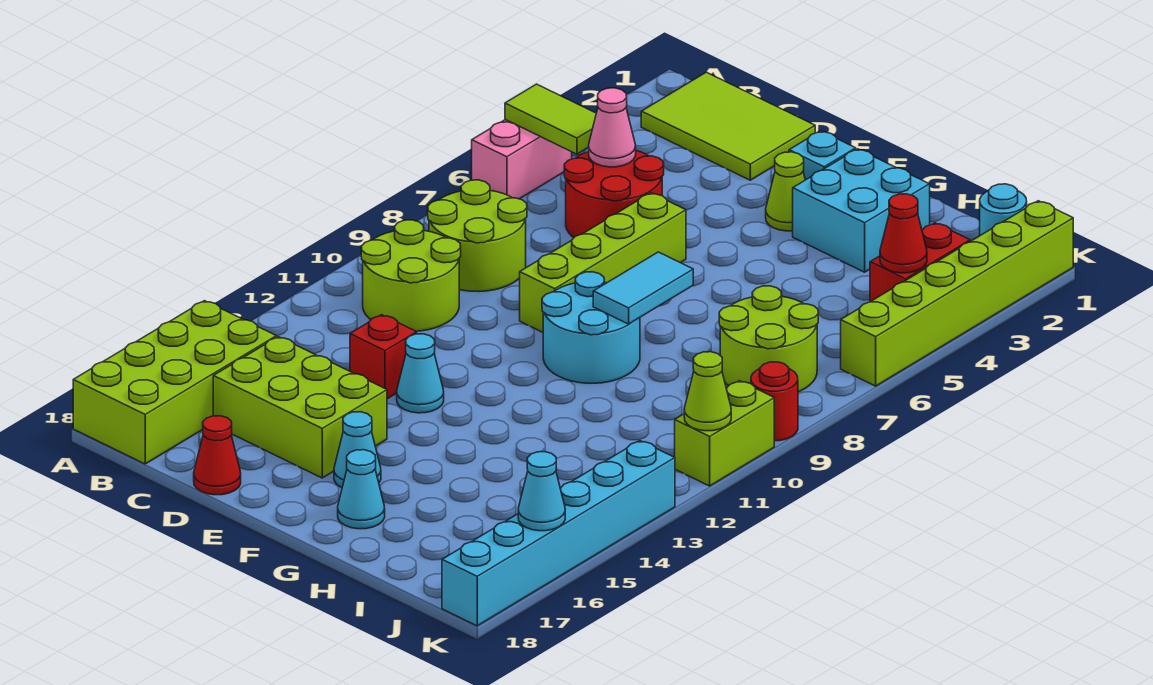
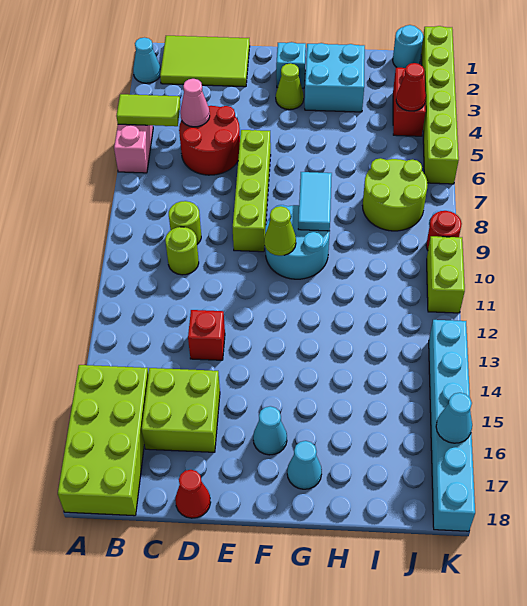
lime round brick B8:C9 level 1 -> lime round brick C9 level 1
lime round brick B10:C11 level 1 -> lime round brick C10 level 1
lime brick C15:E16 level 1 -> lime brick C15:D16 level 1
cyan cone E13 level 1 -> cyan cone A2 level 1
lime cone K11 level 2 -> lime cone F10 level 2

